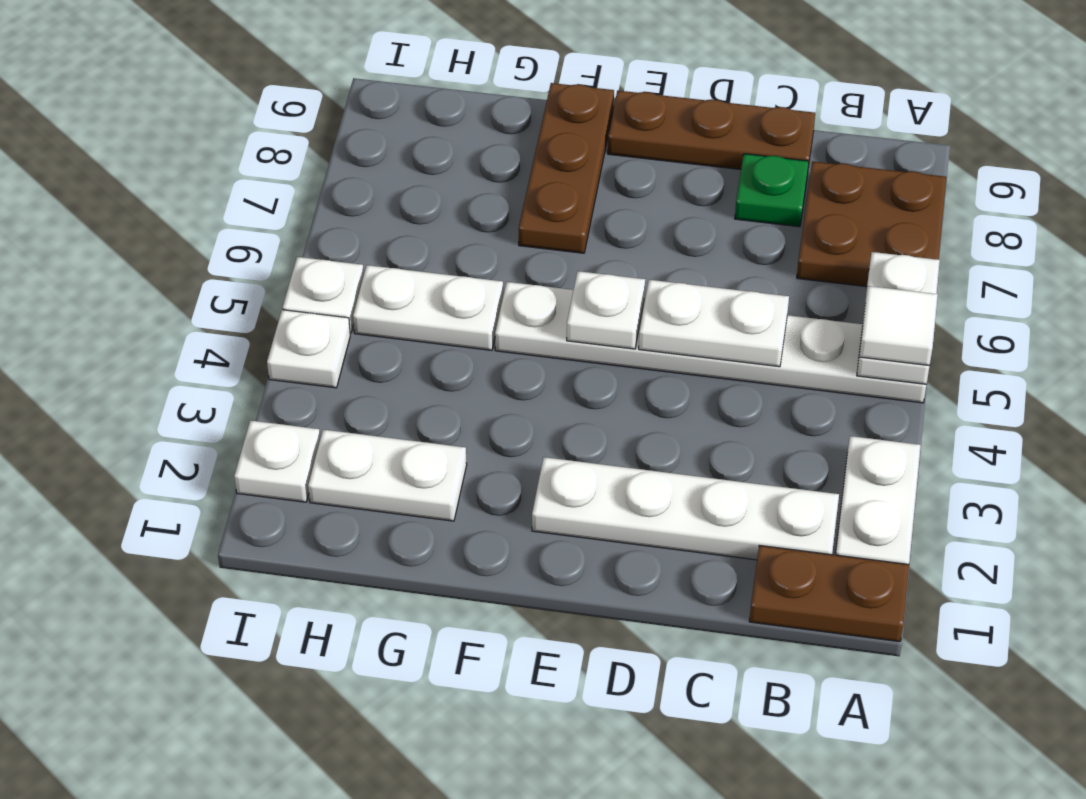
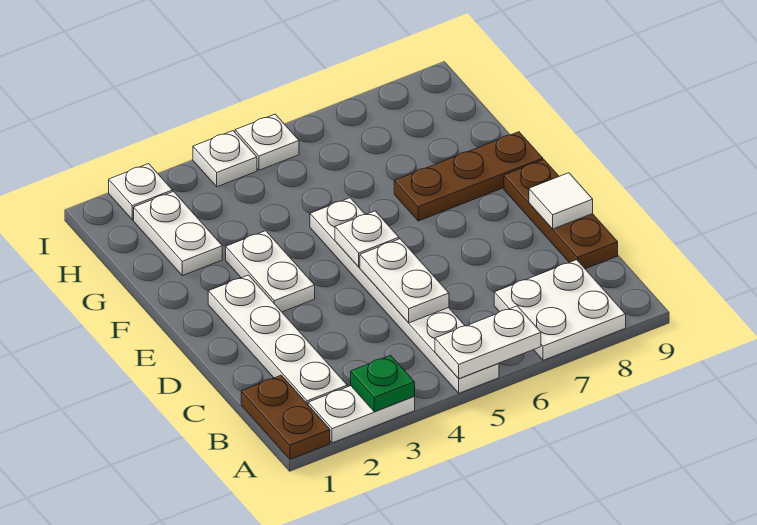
white tile A5 level 3 -> white tile D9 level 2
brown plate A7:B8 level 1 -> white plate A7:B8 level 1
green plate C8 level 1 -> green plate A3 level 2
white plate G5:H5 level 1 -> white plate E3:F3 level 1

